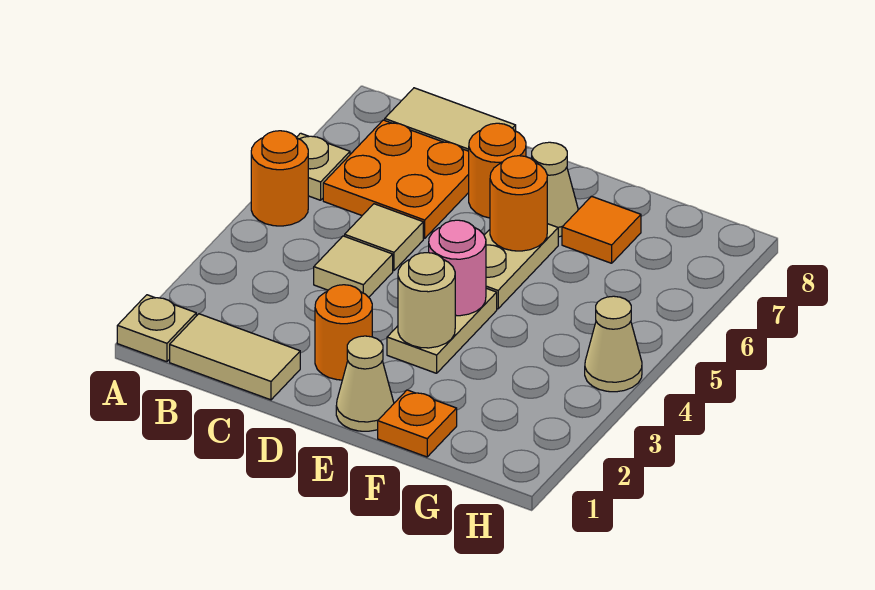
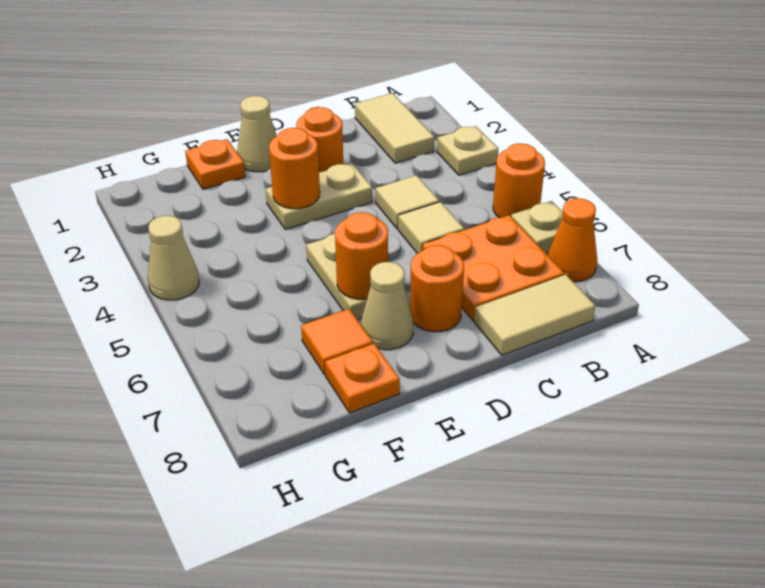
tan plate A1 level 1 -> tan plate A3 level 1
none -> orange cone A7 level 1
tan tile B1:C1 level 1 -> tan tile B1:B2 level 1
tan plate E3:E4 level 1 -> tan plate D3:E3 level 1
tan round brick E3 level 2 -> orange round brick E3 level 2
pink round brick E4 level 2 -> none
none -> orange plate F8 level 1

